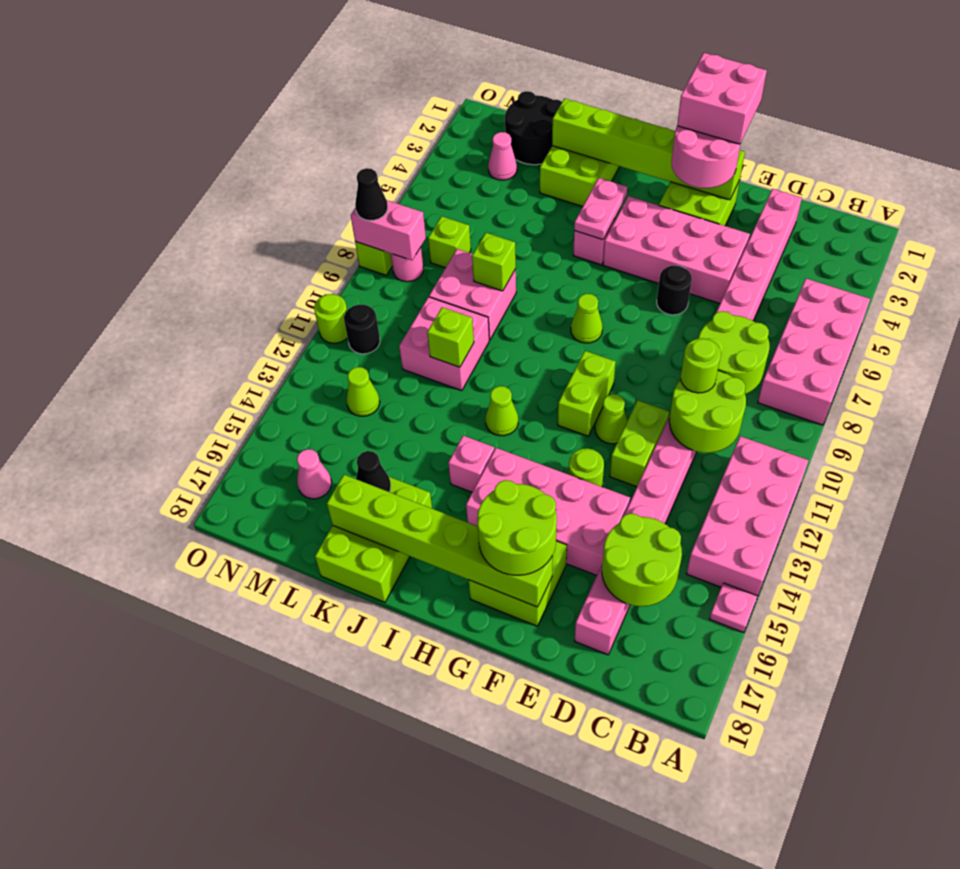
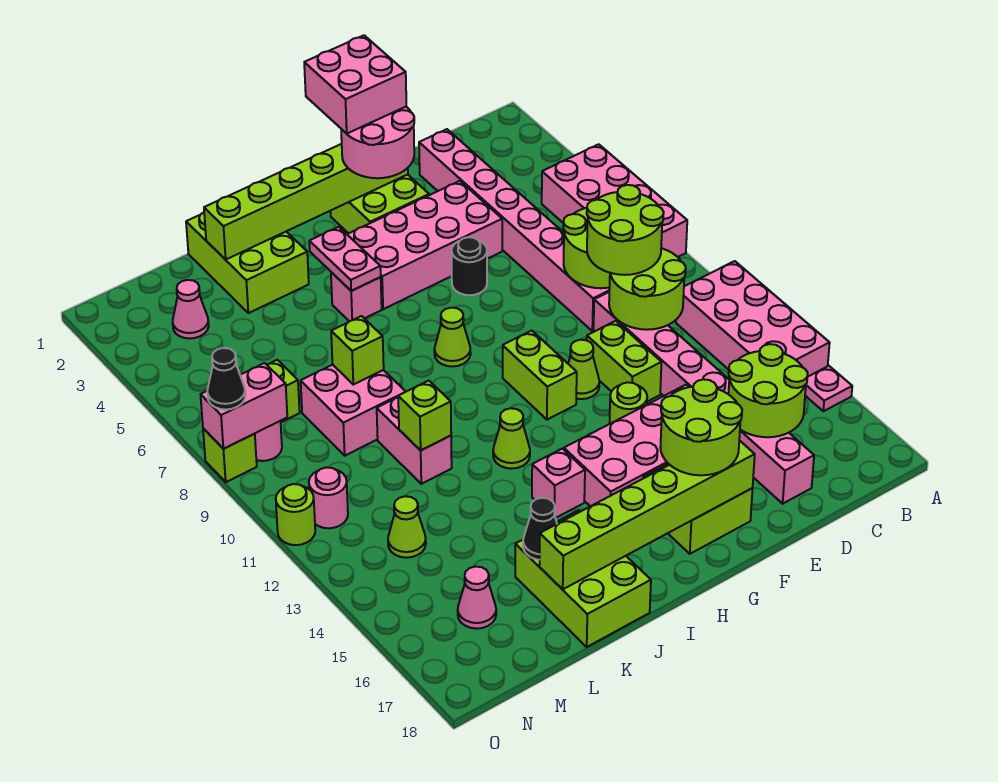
lime round brick D10 level 3 -> lime round brick C9:D10 level 3
pink brick K10:L11 level 1 -> pink brick K10:K11 level 1
black round brick L1:M2 level 1 -> none
black round brick N11 level 1 -> pink round brick N11 level 1

